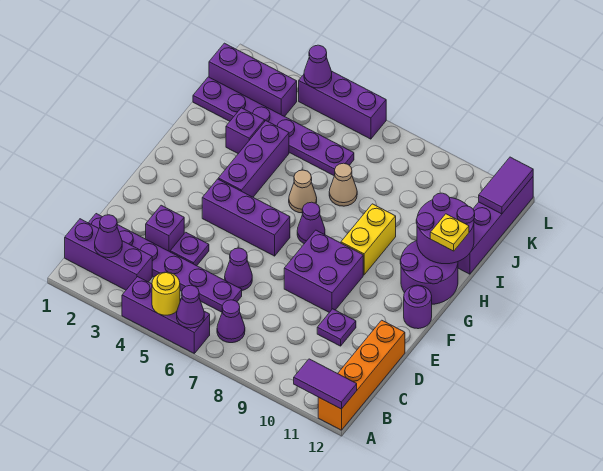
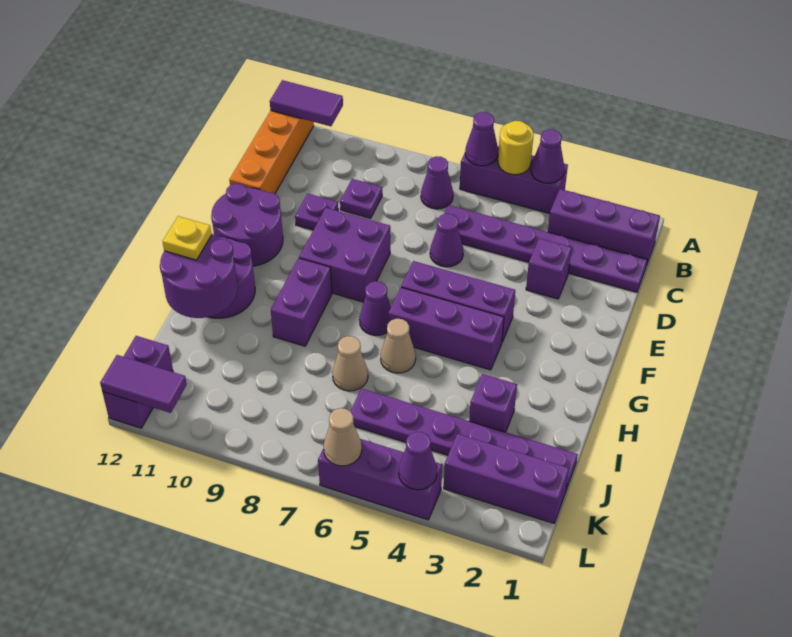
purple cone B2 level 2 -> purple cone A4 level 2
purple plate D4 level 1 -> purple plate C9 level 1
purple round brick F12 level 1 -> purple round brick E11:F12 level 1
purple brick G4:I4 level 1 -> purple brick G4:G6 level 1
yellow brick G9:H9 level 1 -> purple brick G9:H9 level 1
purple brick I12:L12 level 1 -> purple brick K12:L12 level 1
purple tile K12:L12 level 2 -> purple tile L11:L12 level 2
none -> tan cone L6 level 2

